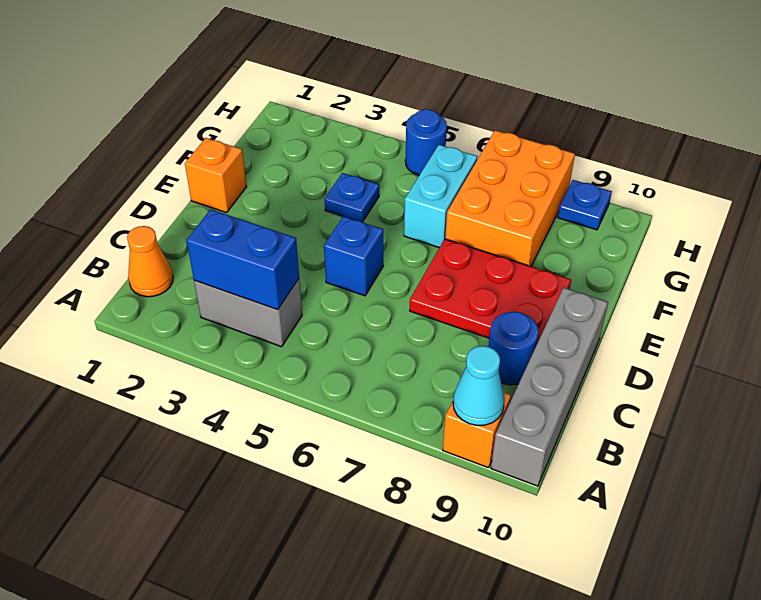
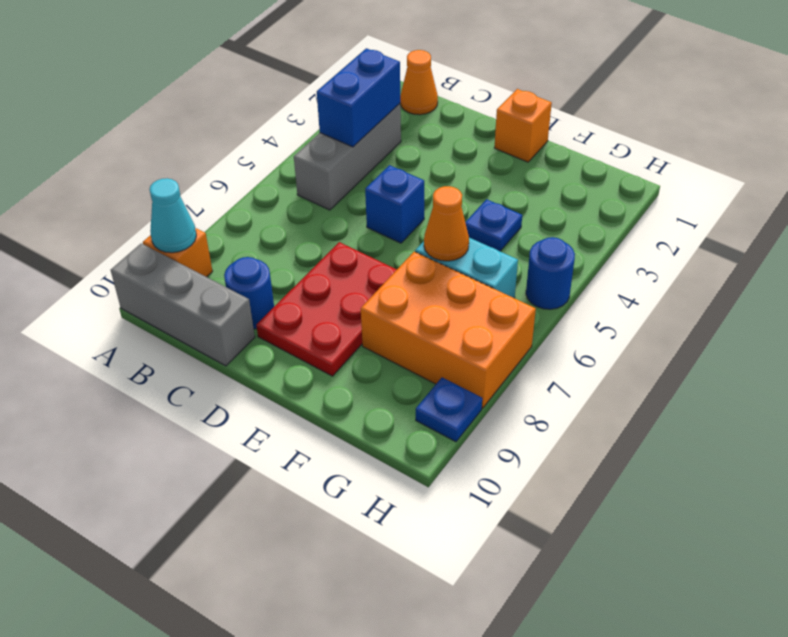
grey brick A10:D10 level 1 -> grey brick A10:C10 level 1
grey brick B3:B4 level 1 -> grey brick B3:B5 level 1
none -> orange cone F6 level 2

